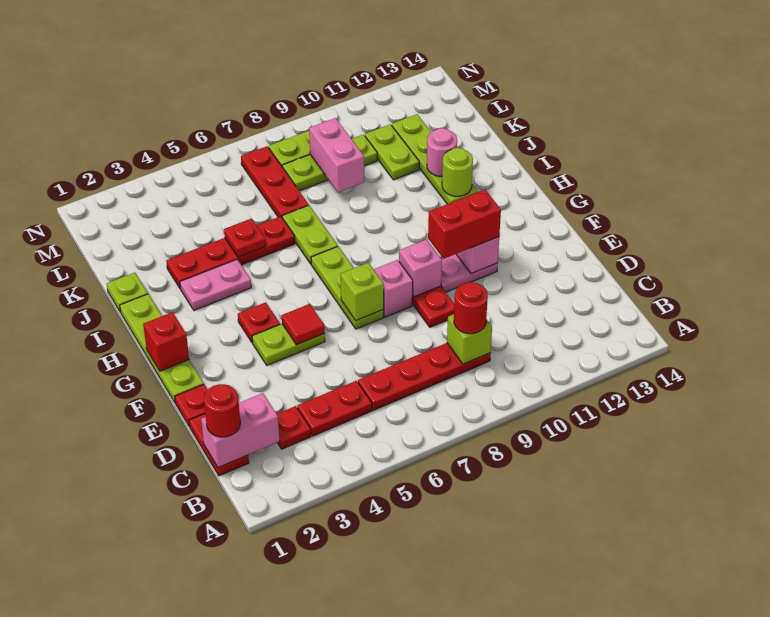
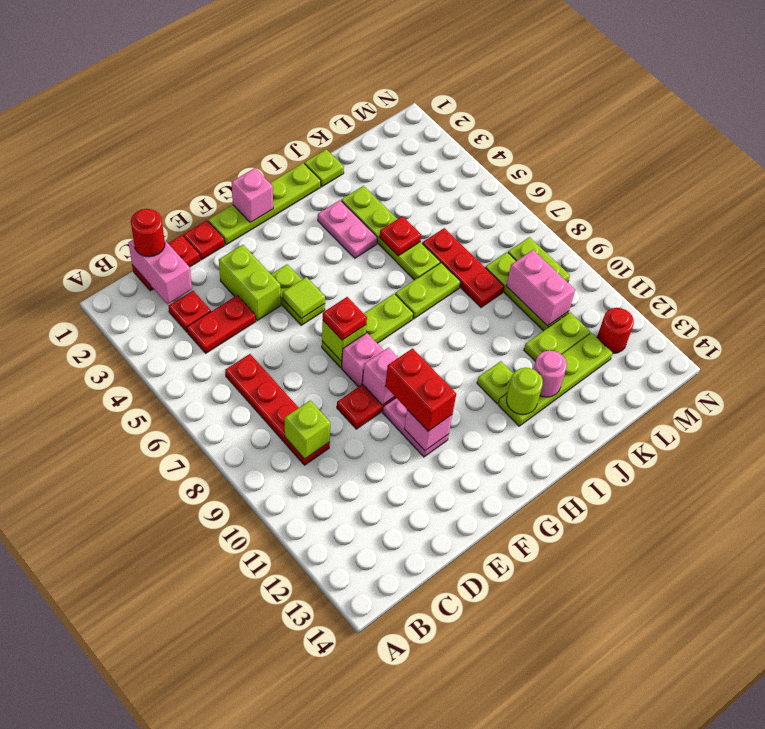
red plate C4:C5 level 1 -> red plate C4:D4 level 1
red round brick C9 level 3 -> red round brick M12 level 1
none -> lime brick E3:E4 level 1
red tile F5 level 2 -> lime tile F5 level 2
red brick G1 level 2 -> pink brick G1 level 2
red plate G4 level 1 -> red plate F7 level 3
none -> lime plate I11 level 1
red plate J3:J6 level 1 -> lime plate J3:J6 level 1
red plate K7:M7 level 1 -> red plate K6:K8 level 1
pink brick K9:L9 level 2 -> pink brick L9:L10 level 2

